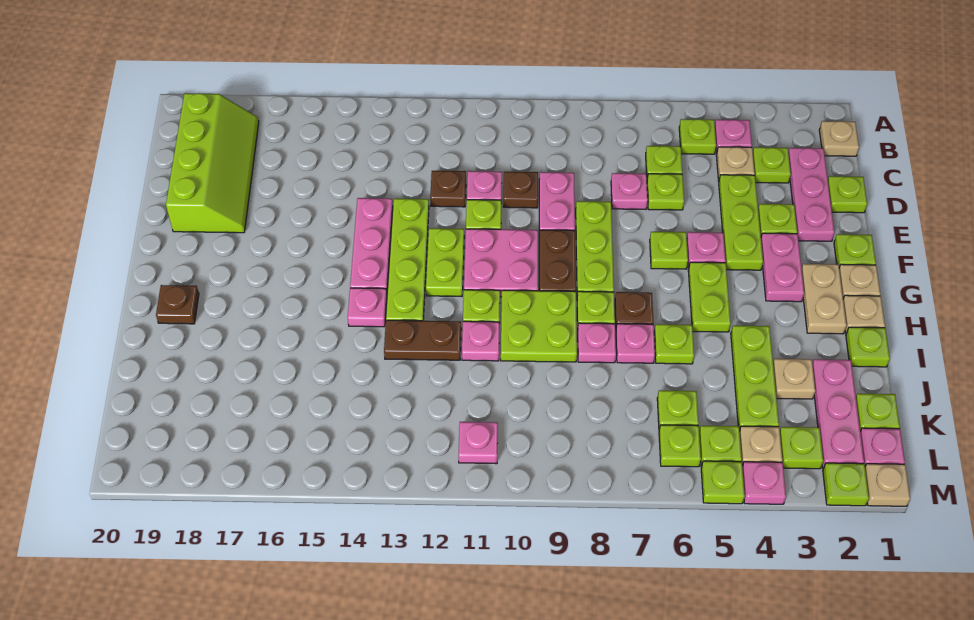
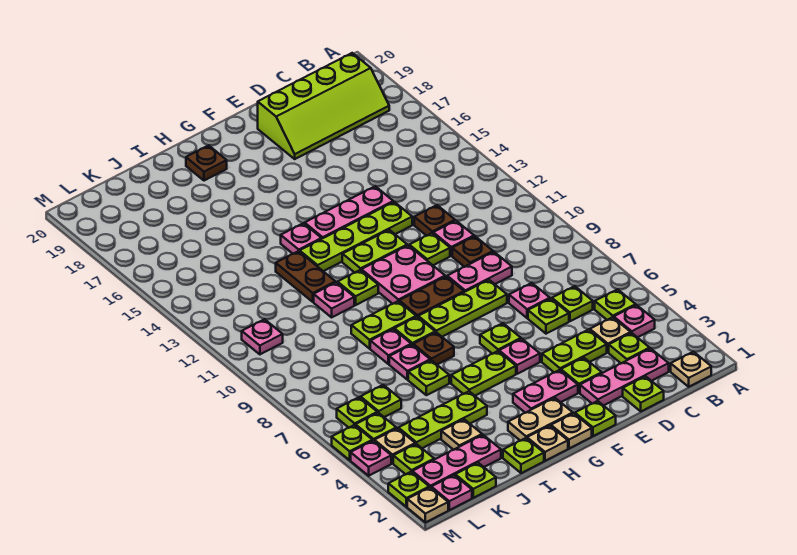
lime plate D4:F4 level 1 -> lime plate D4:E4 level 1
lime plate H9:I10 level 1 -> lime plate H9:I9 level 1

